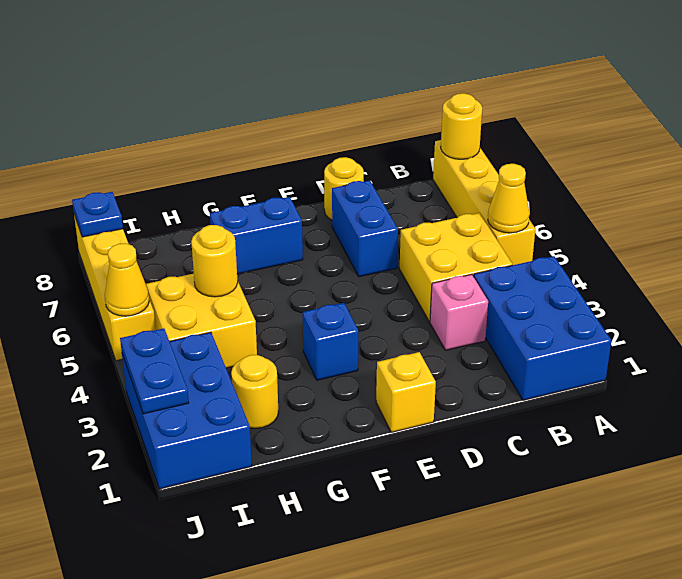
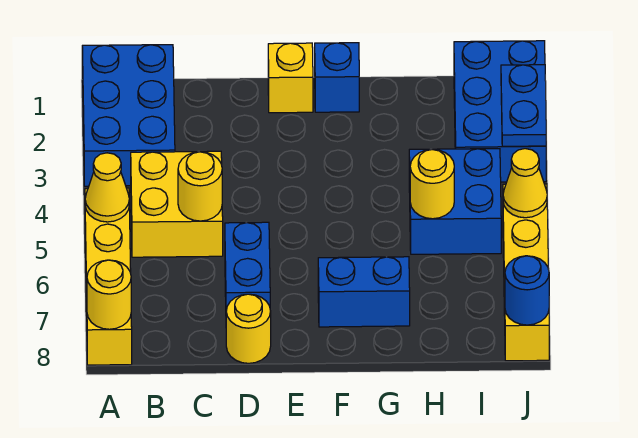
pink brick C3 level 1 -> none
blue brick F3 level 1 -> blue brick F1 level 1
yellow round brick H2 level 1 -> yellow round brick C5 level 2
yellow brick H4:I5 level 1 -> blue brick H4:I5 level 1
blue plate J8 level 2 -> blue round brick J8 level 2

